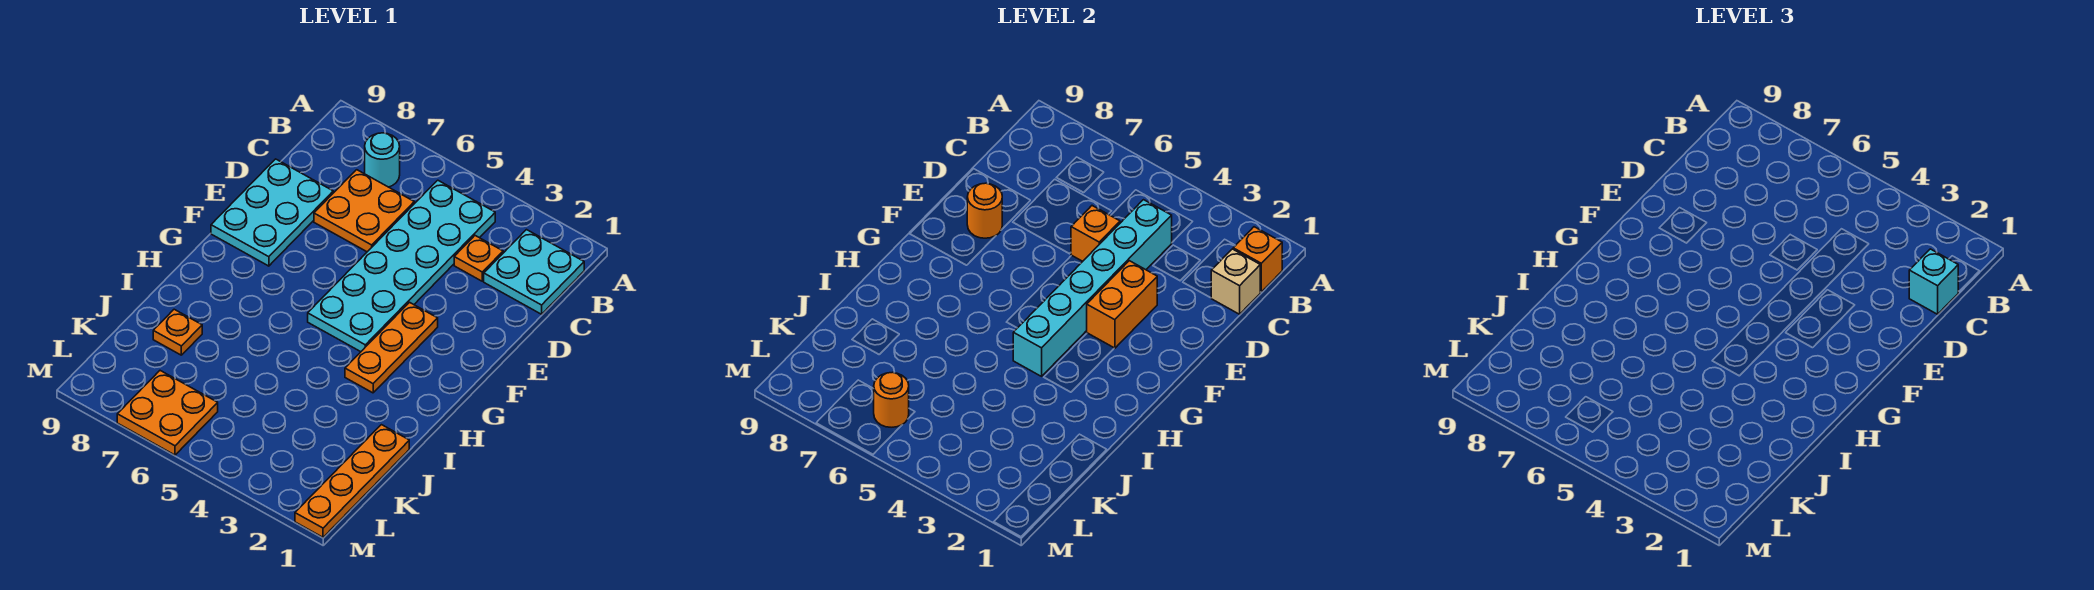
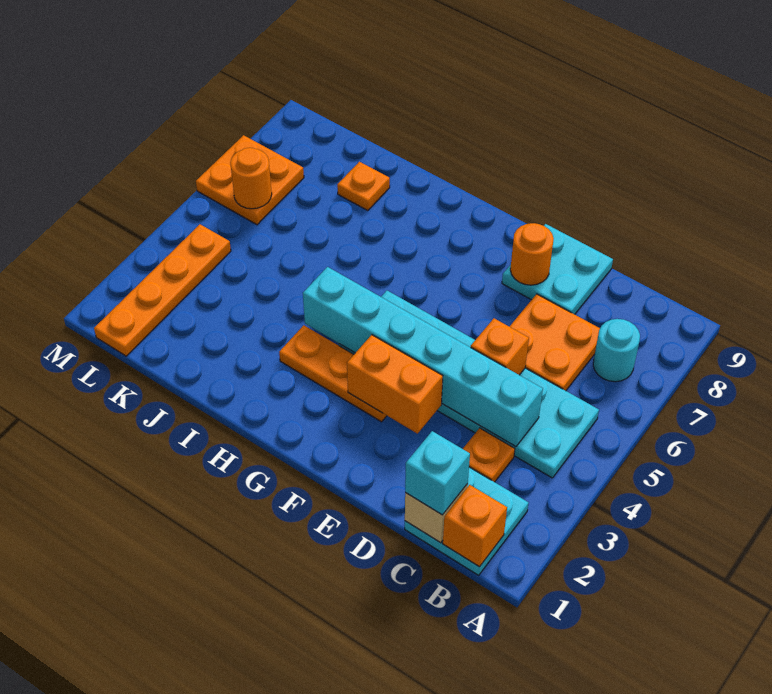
cyan plate D8:F9 level 1 -> cyan plate D8:E9 level 1
orange plate J1:M1 level 1 -> orange plate L1:L4 level 1

